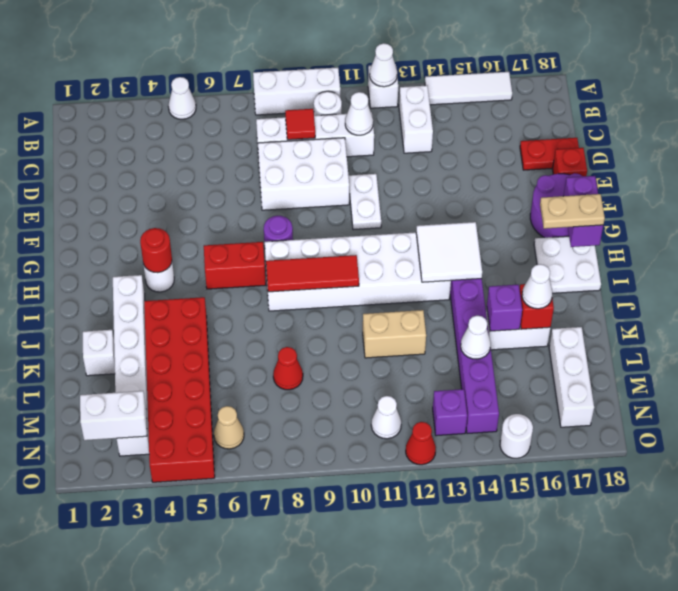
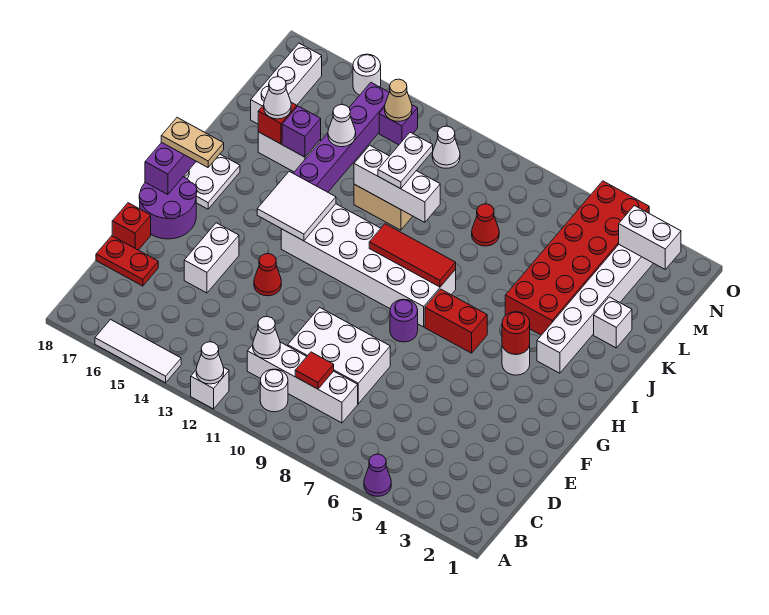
white cone A5 level 1 -> purple cone A5 level 1
white brick A8:A10 level 1 -> white brick K10:K12 level 2
white brick B13:C13 level 1 -> white brick E15:F15 level 1
white plate E11:F11 level 1 -> white plate K11:L11 level 3
tan cone N6 level 1 -> tan cone N13 level 2
red cone O12 level 1 -> red cone F13 level 1

